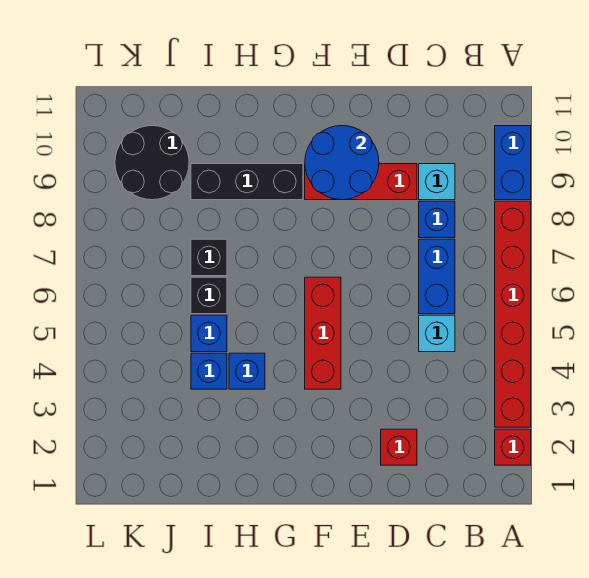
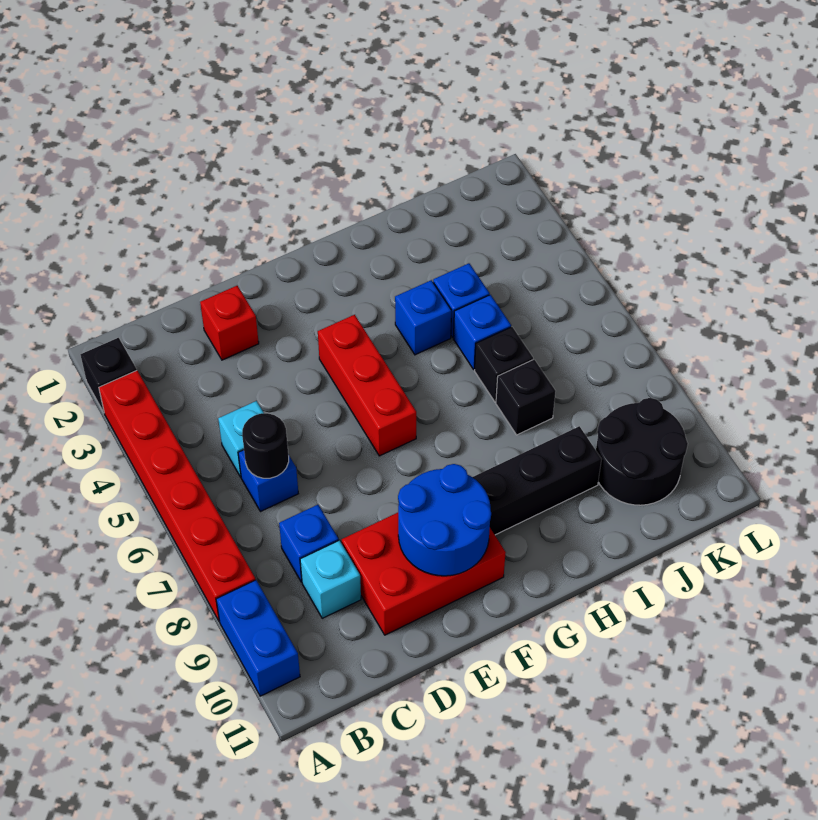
red brick A2 level 1 -> black brick A2 level 1
blue brick C6:C7 level 1 -> blue brick C6 level 1
none -> black round brick C6 level 2
red brick D9:F9 level 1 -> red brick D9:F10 level 1

